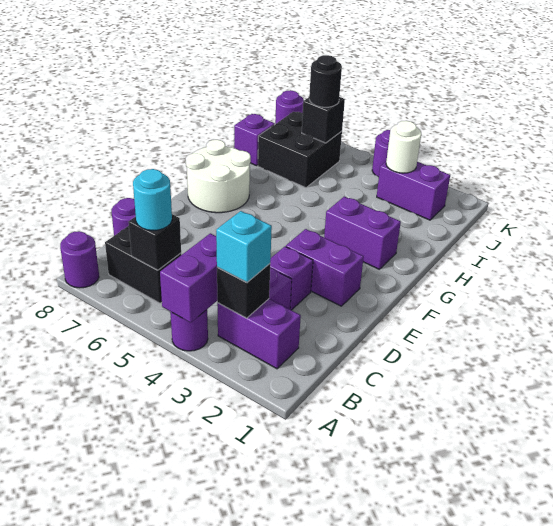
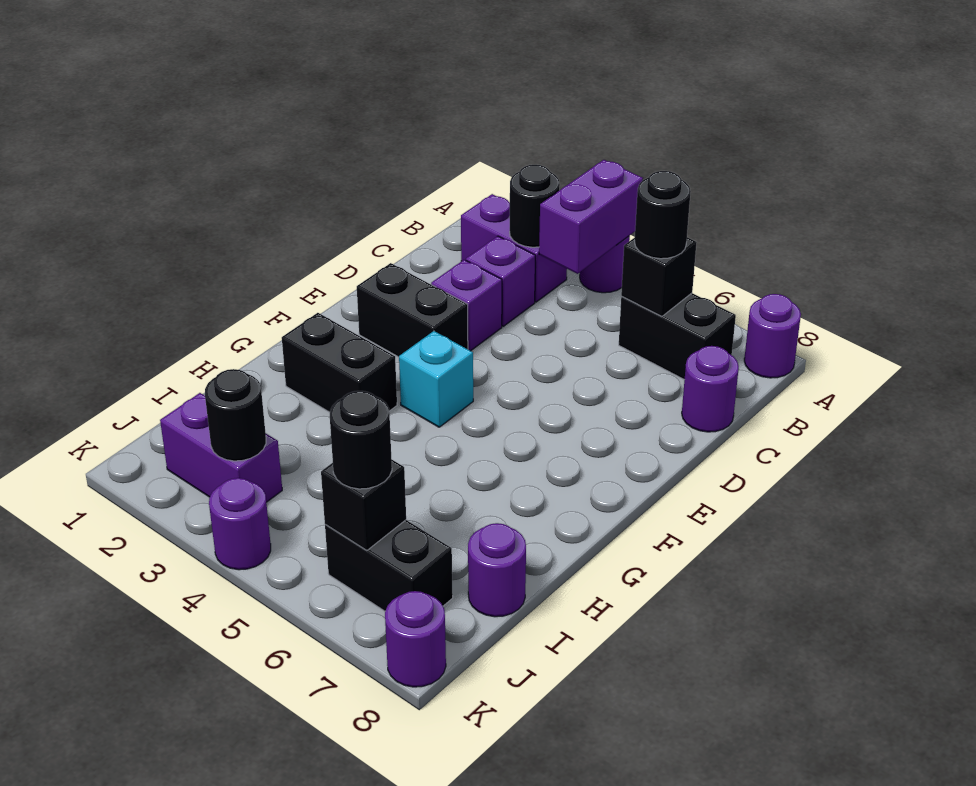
black brick B3 level 2 -> black round brick B3 level 2
cyan brick B3 level 3 -> cyan brick F4 level 1
cyan round brick B6 level 3 -> black round brick B6 level 3
purple brick E2:E3 level 1 -> black brick E2:E3 level 1
white round brick F7:G8 level 1 -> none
purple brick G2:G3 level 1 -> black brick G2:G3 level 1
black brick I6:J7 level 1 -> black brick J6:J7 level 1
purple brick I8 level 1 -> purple round brick I8 level 1
white round brick J3 level 2 -> black round brick J3 level 2

